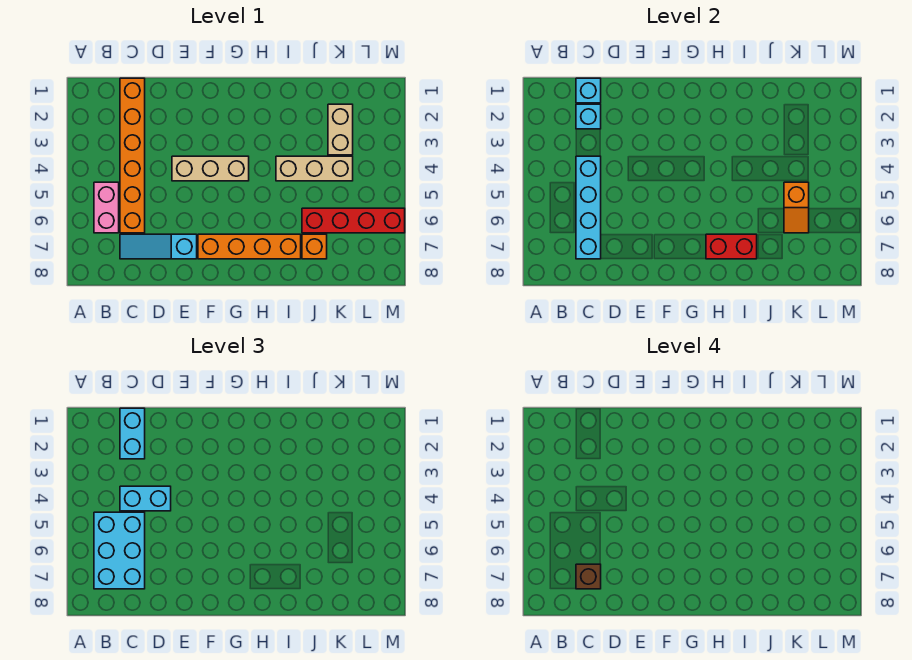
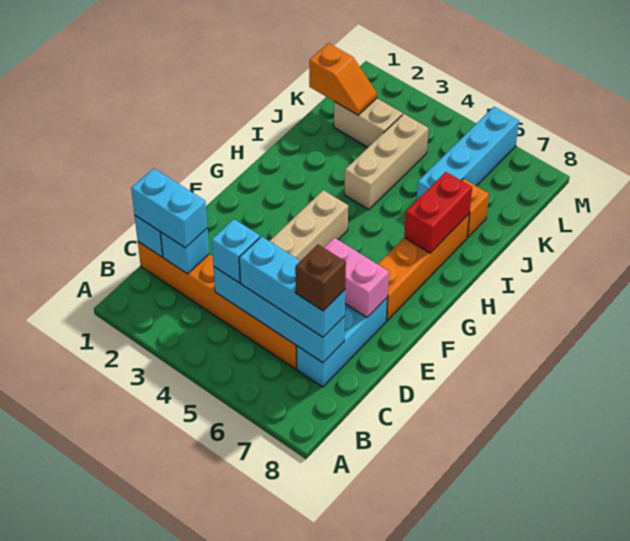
pink brick B5:B6 level 1 -> pink brick E6:E7 level 2
cyan brick B5:C7 level 3 -> cyan brick C5:C7 level 3
cyan brick C4:D4 level 3 -> cyan brick C4 level 3
cyan slope C7:E7 level 1 top E -> cyan brick C7:E7 level 1
red brick J6:M6 level 1 -> cyan brick J6:M6 level 1
orange slope K5:K6 level 2 top 5 -> orange slope K1:K2 level 2 top 1

